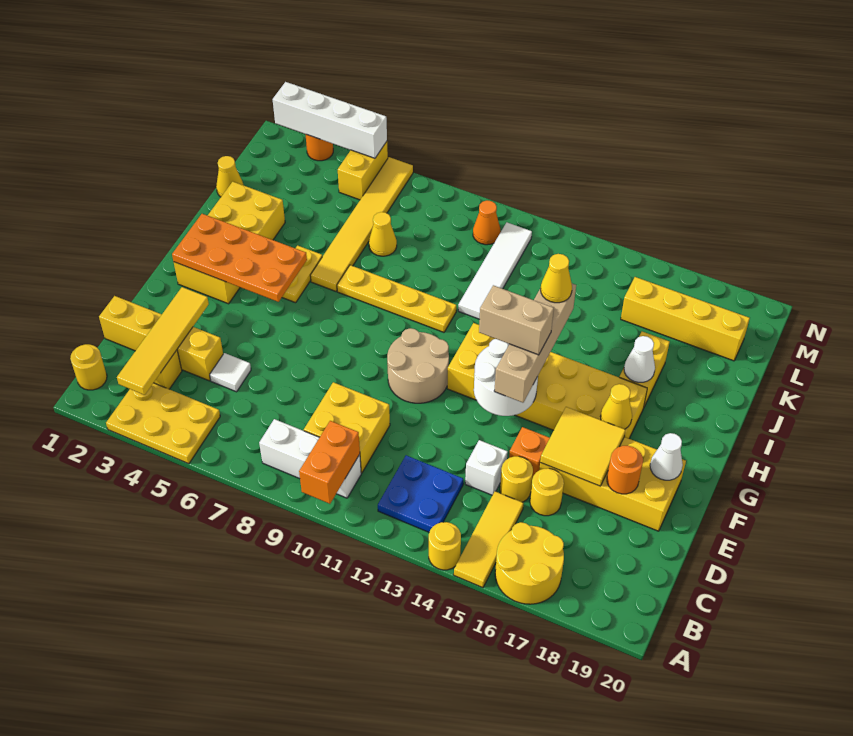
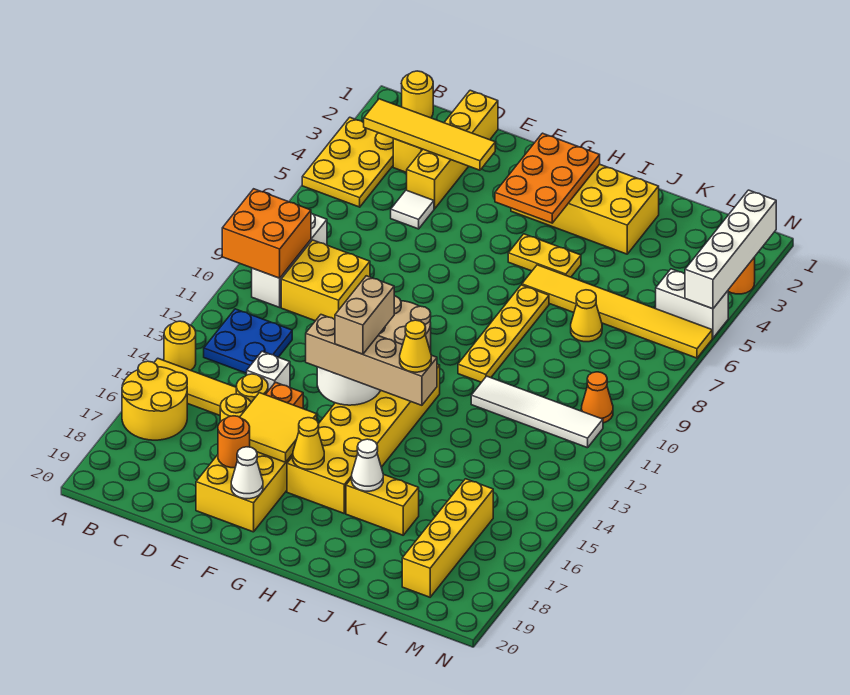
orange brick A10:B10 level 2 -> orange brick A9:B10 level 2
orange plate G2:H5 level 2 -> orange plate G2:H4 level 2
yellow cone K1 level 1 -> none
yellow brick M5:N5 level 1 -> white brick M5:N5 level 1

